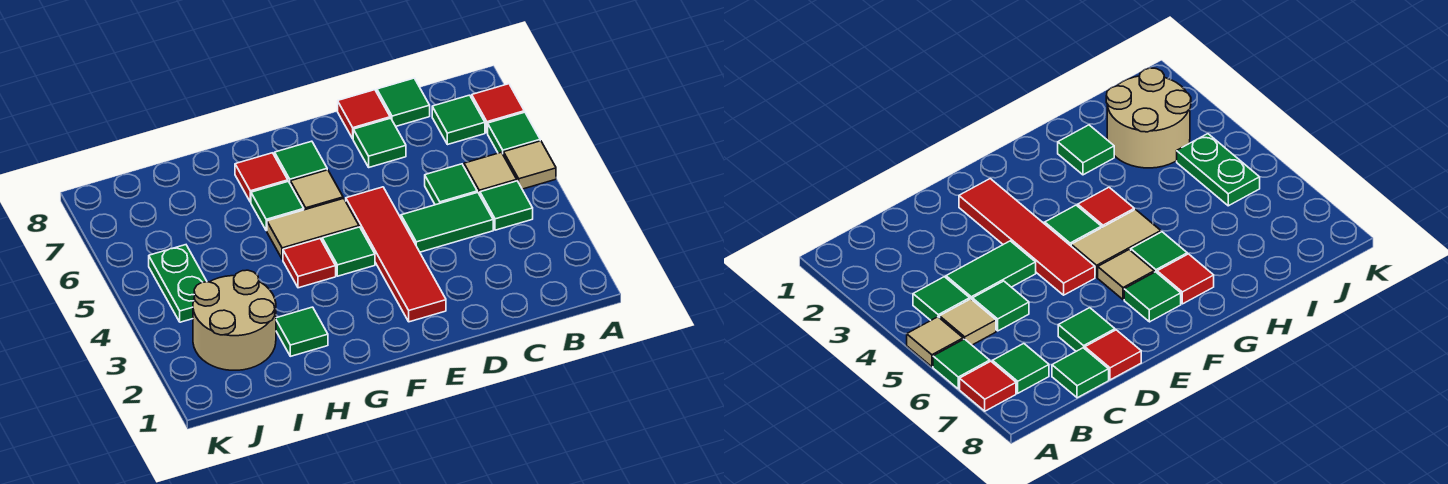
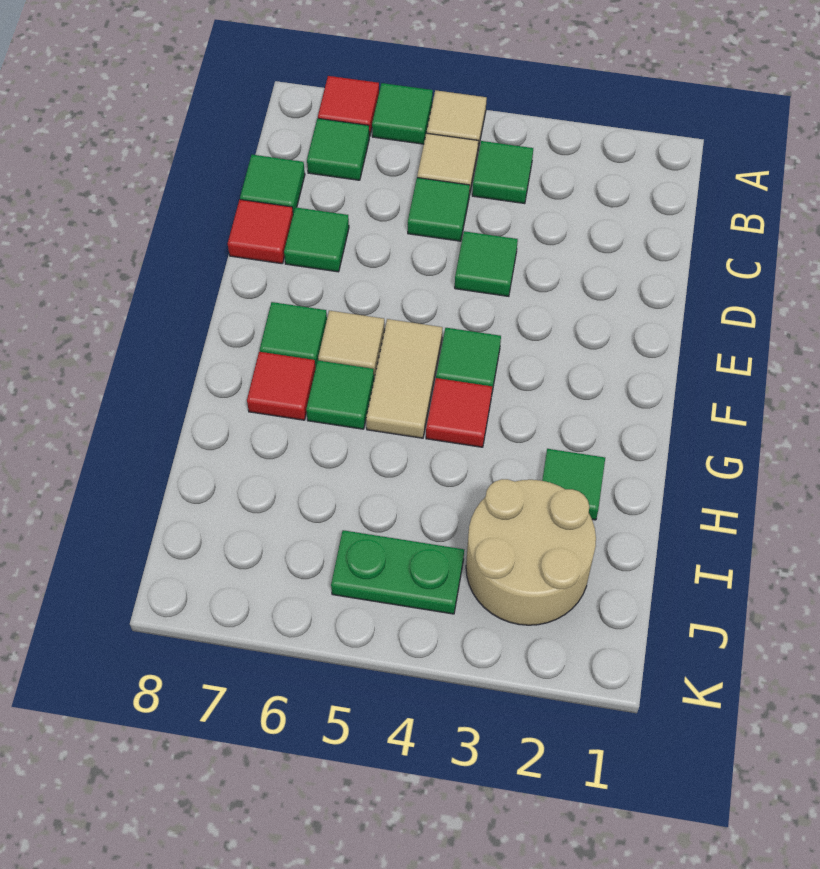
green tile C4:D4 level 1 -> green tile D4 level 1
red tile E2:E5 level 1 -> none

